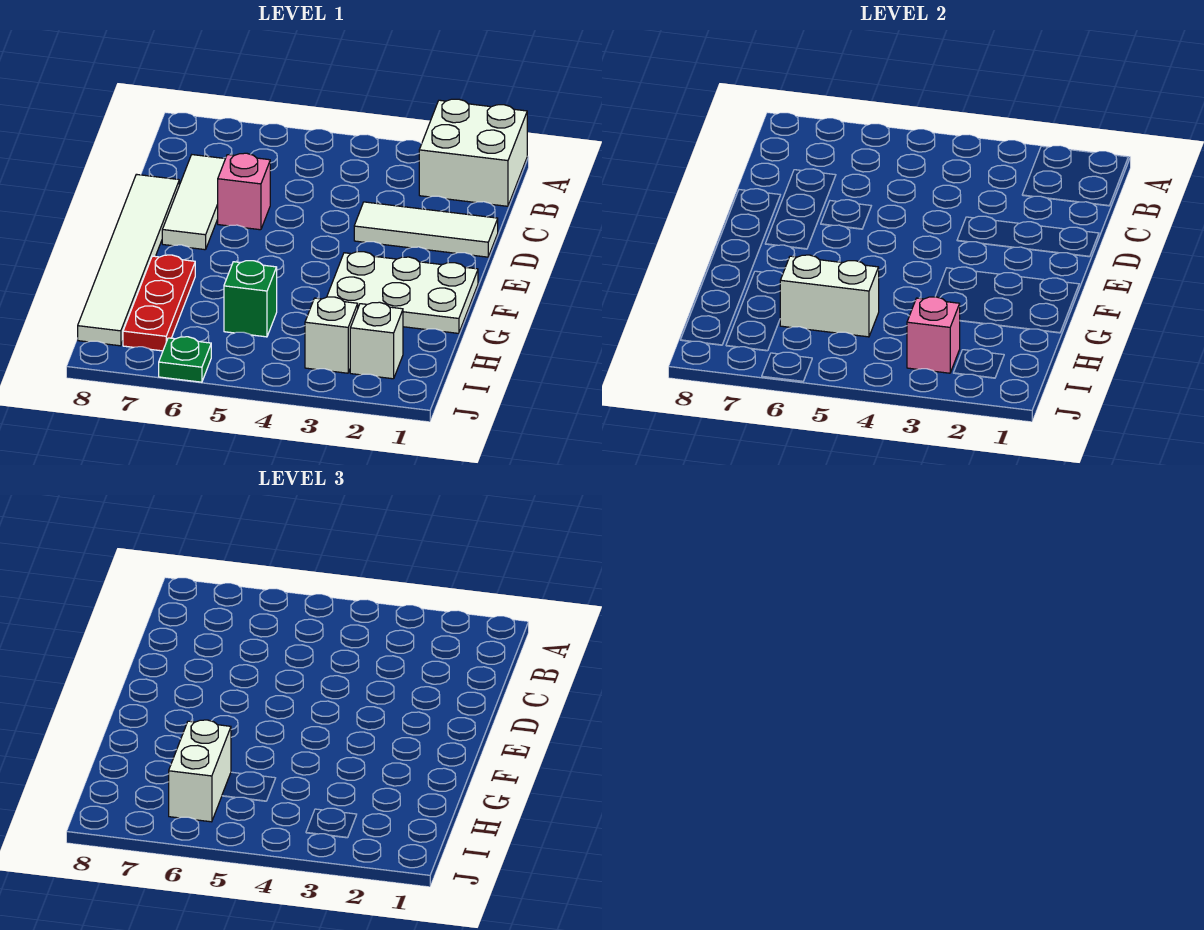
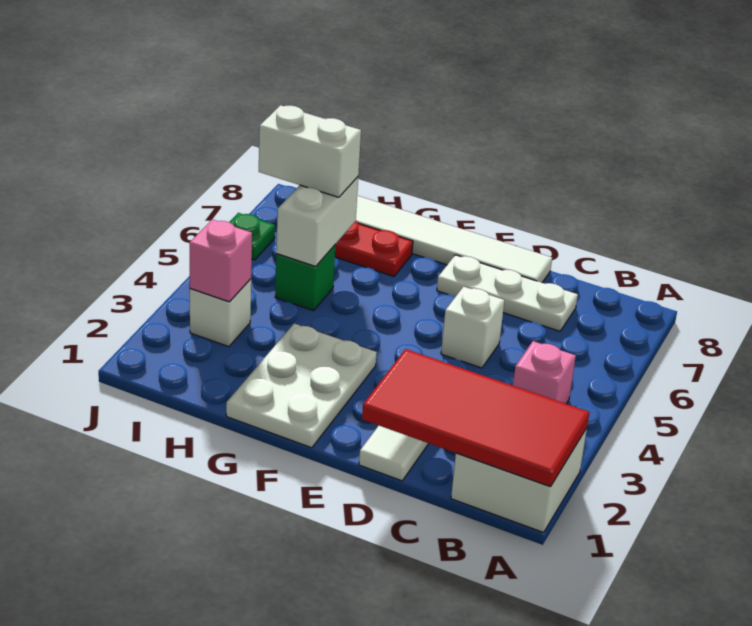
none -> red tile A1:D2 level 2
white tile C7:E7 level 1 -> white plate C7:E7 level 1
pink brick D6 level 1 -> pink brick B4 level 1
white brick I2 level 1 -> white brick D5 level 1

